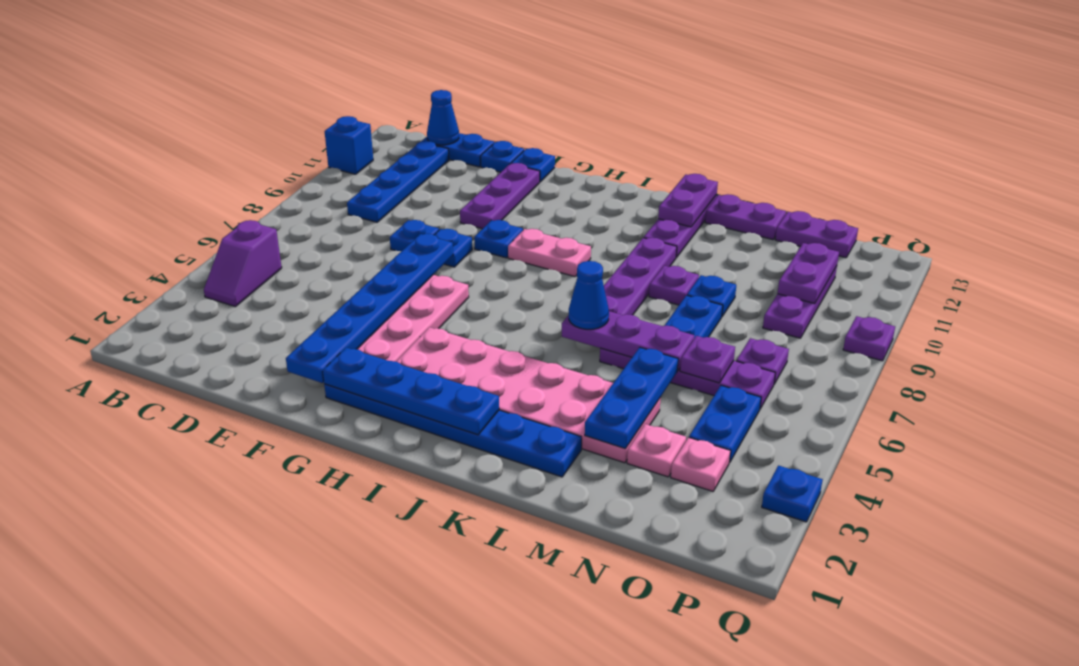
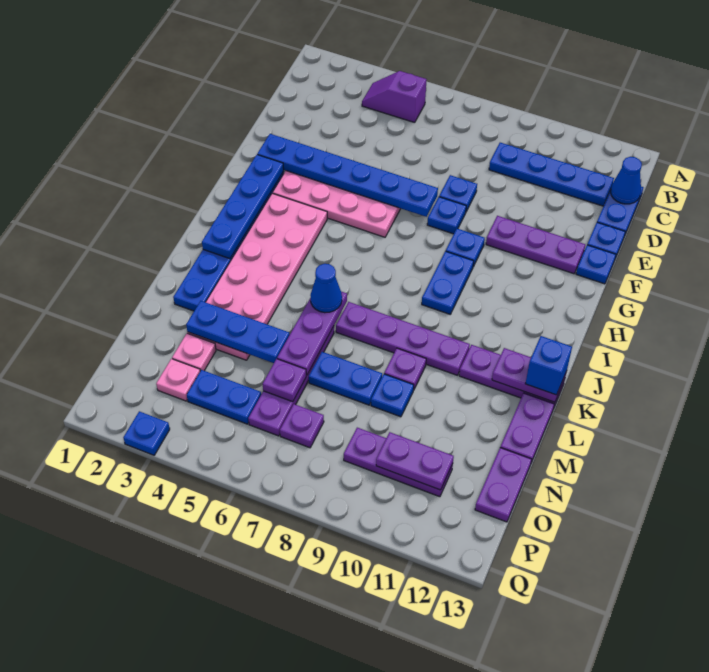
blue brick A11 level 1 -> blue brick K13 level 3
pink plate H9:I9 level 1 -> blue plate H9:I9 level 1
purple plate Q9 level 1 -> none

